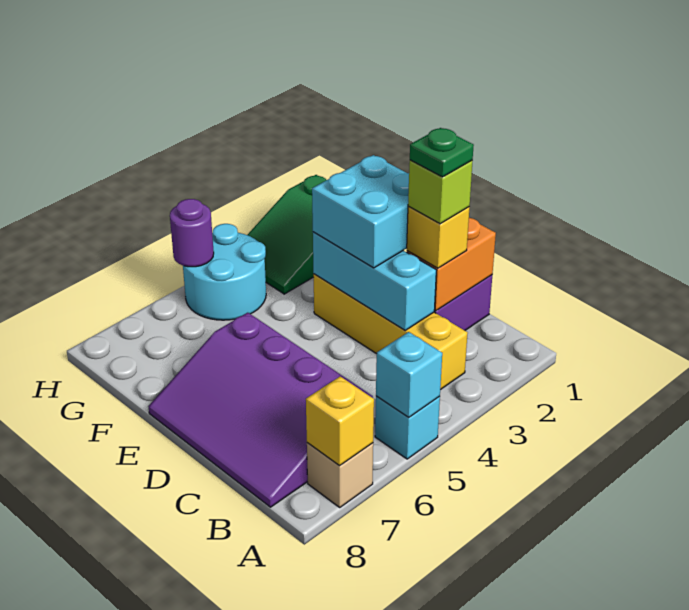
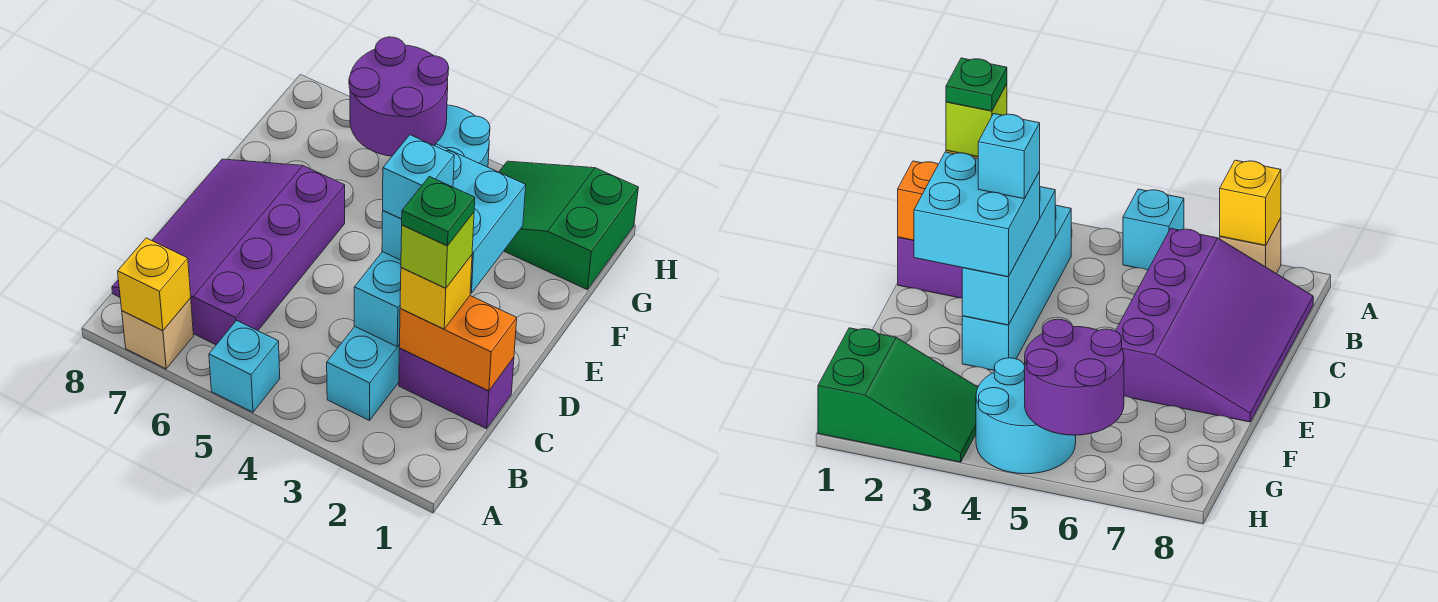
cyan brick A5 level 2 -> cyan brick D3 level 4
yellow brick B3:E3 level 1 -> cyan brick B3:E3 level 1
purple round brick H5 level 2 -> purple round brick G5:H6 level 2

